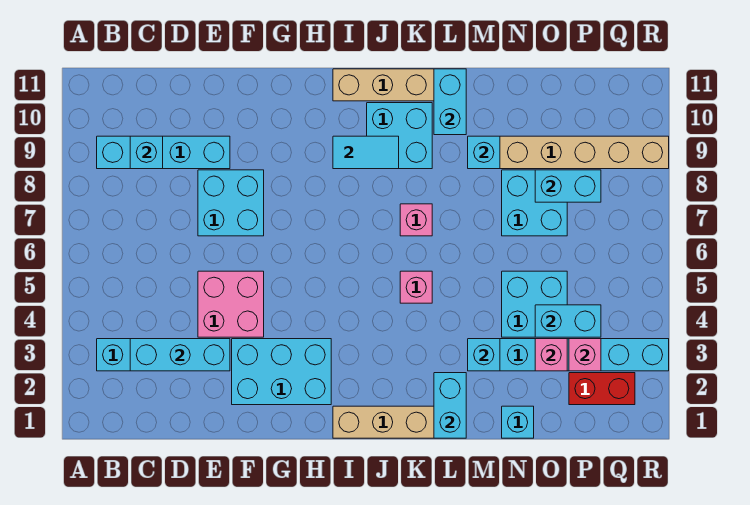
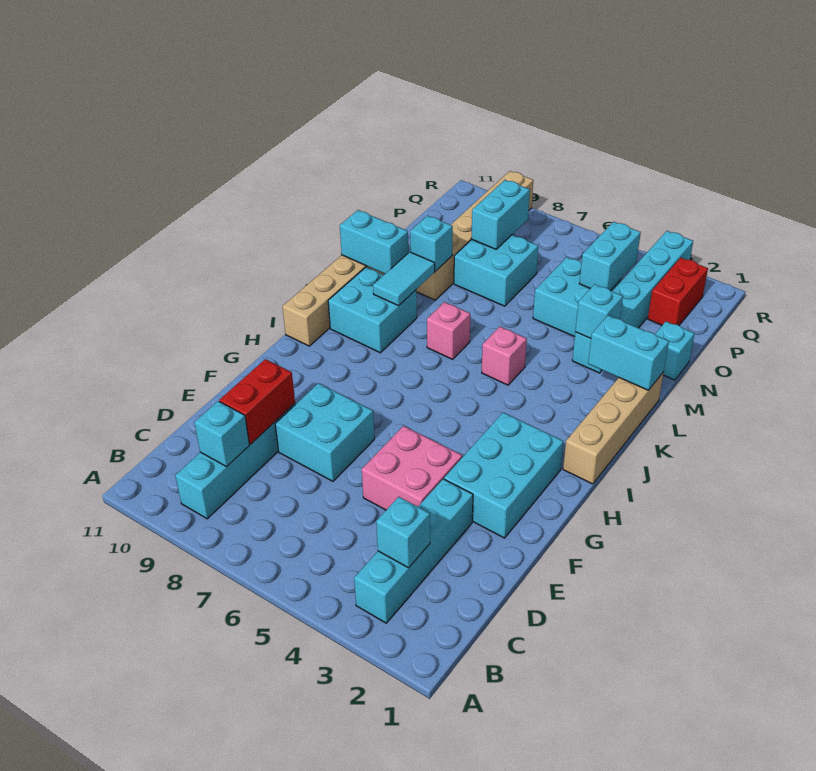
cyan brick C3:E3 level 2 -> cyan brick C3 level 2
none -> red brick D9:E9 level 2
cyan tile I9:J9 level 2 -> cyan tile K9:L9 level 2
pink brick O3 level 2 -> none
pink brick P3 level 2 -> none

